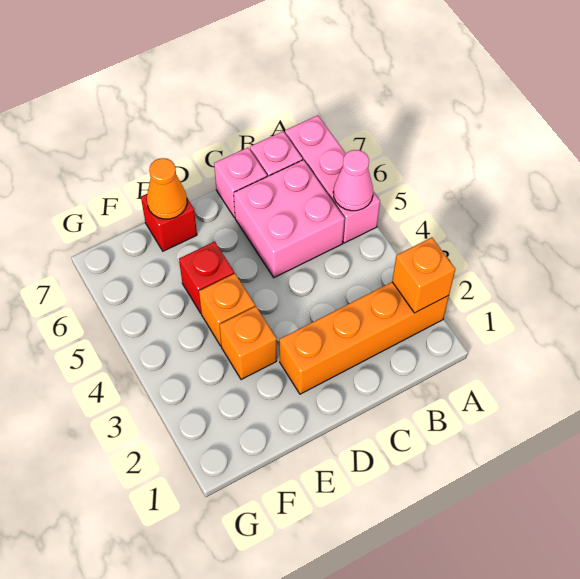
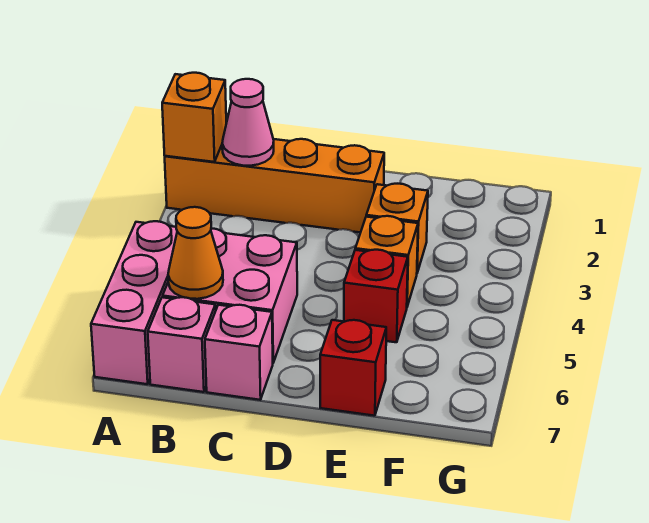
pink cone A5 level 2 -> pink cone B2 level 2
orange cone E7 level 2 -> orange cone B6 level 2

